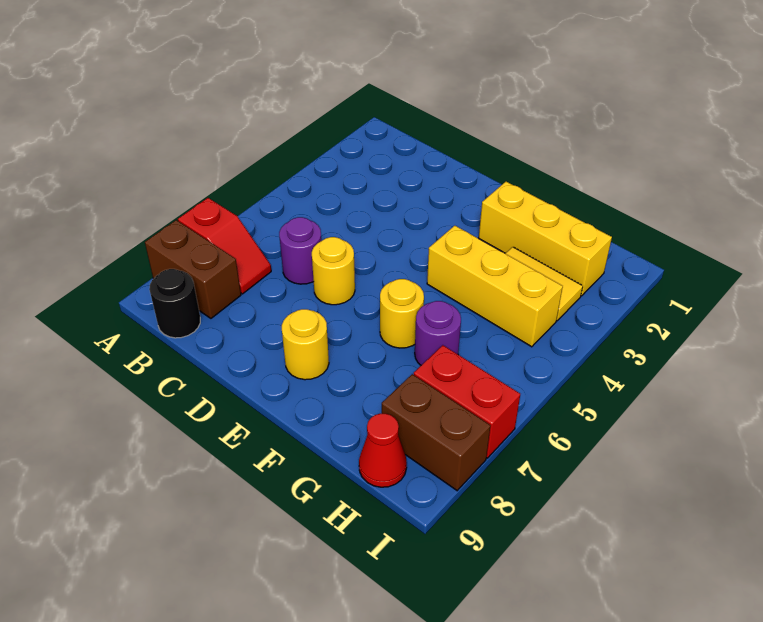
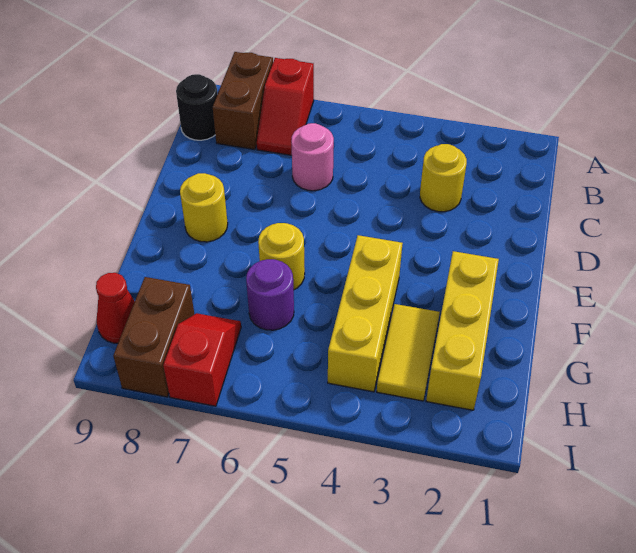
purple round brick C6 level 1 -> pink round brick C6 level 1
yellow round brick D6 level 1 -> yellow round brick C3 level 1
red brick H7:I7 level 1 -> red slope H7:I7 level 1 top I

